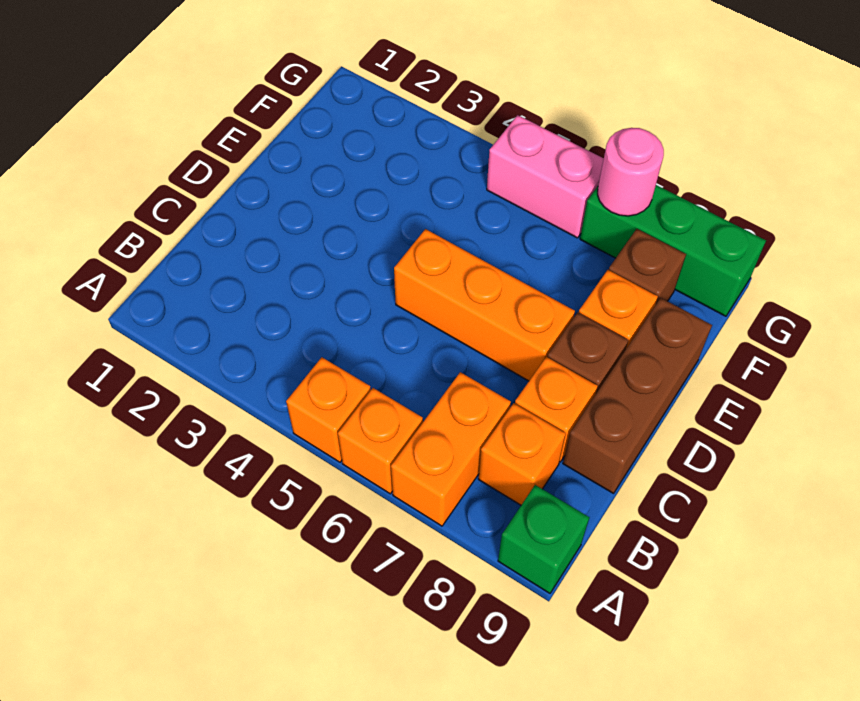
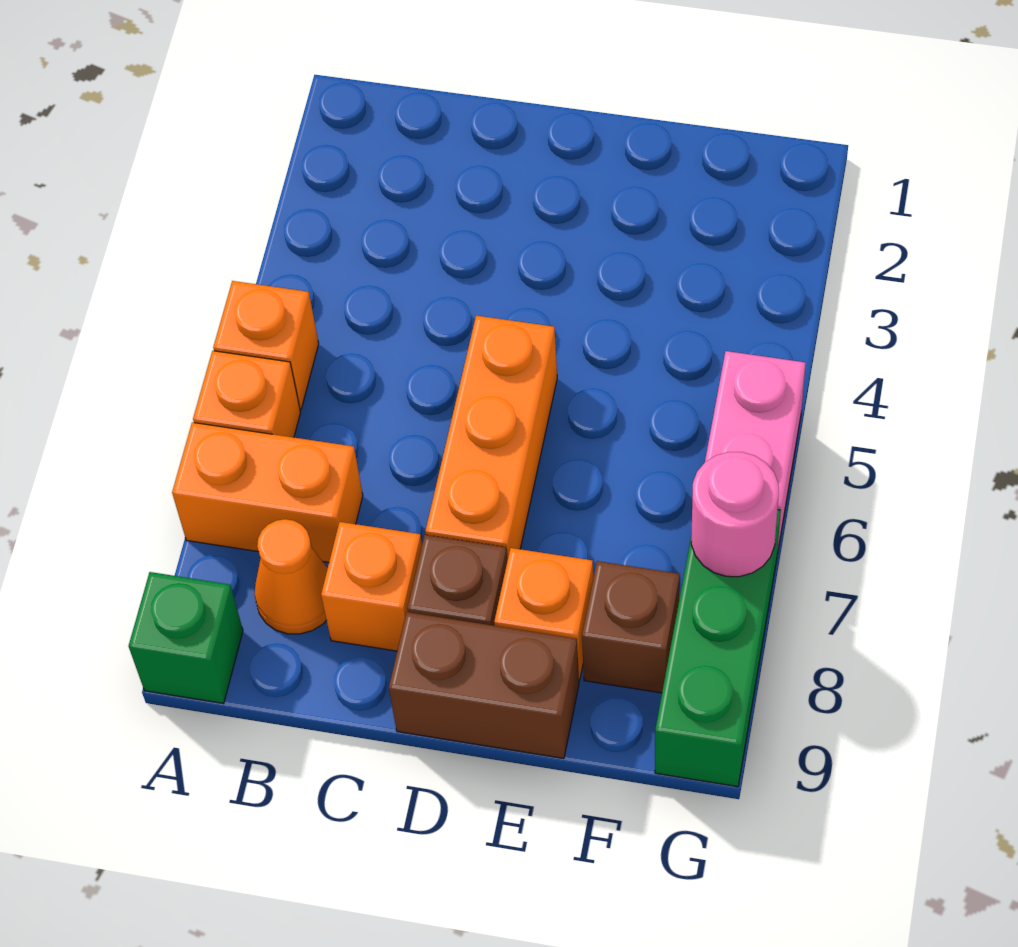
orange brick B8 level 1 -> orange cone B8 level 1
brown brick C9:E9 level 1 -> brown brick D9:E9 level 1

